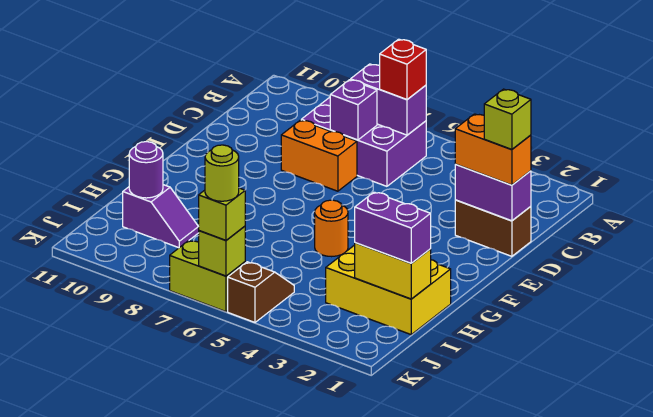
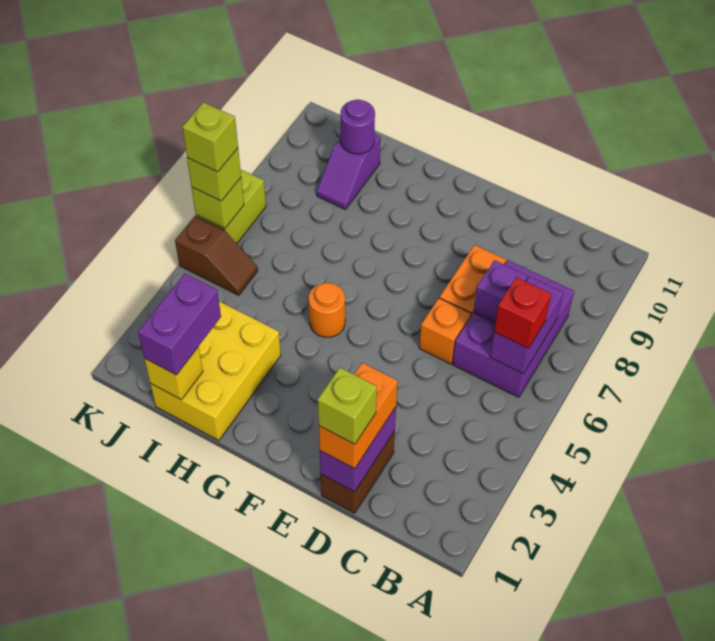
none -> orange brick D6 level 1
yellow brick I1:I2 level 2 -> yellow brick I1 level 2
lime round brick K6 level 4 -> lime brick K6 level 4

